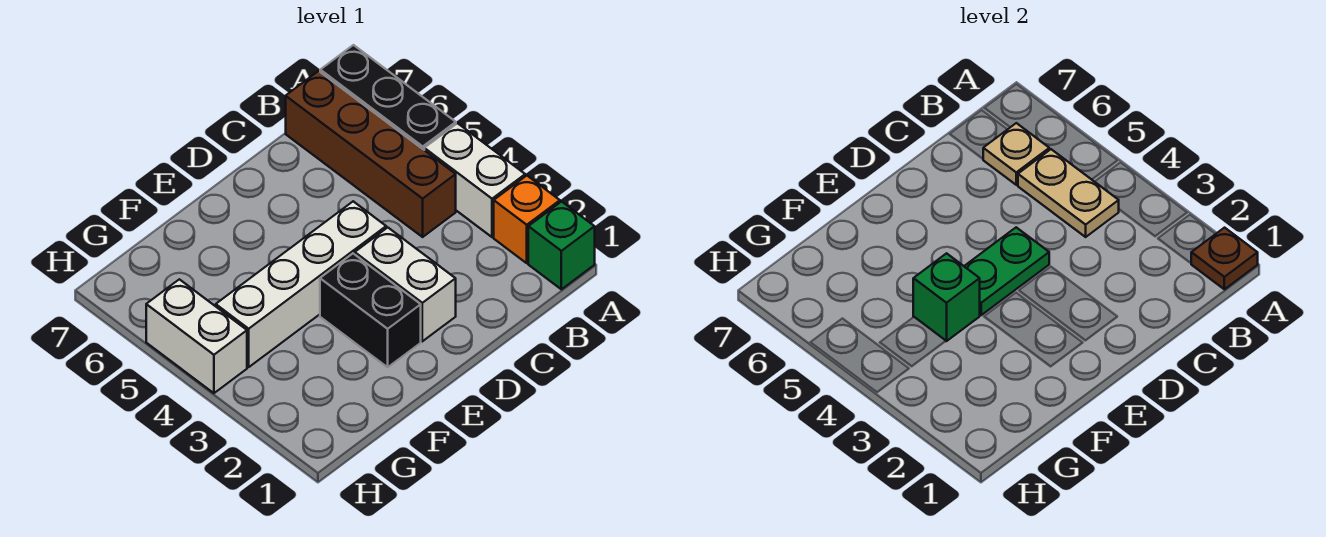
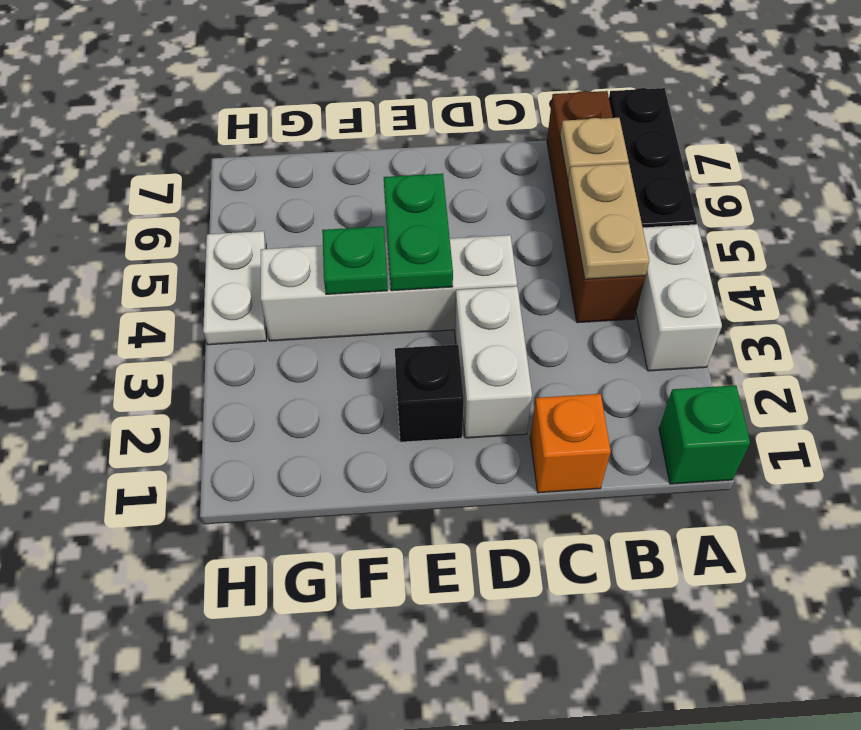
brown plate A1 level 2 -> none
orange brick A2 level 1 -> orange brick C1 level 1
green plate D4:E4 level 2 -> green plate E4:E5 level 2
black brick E2:E3 level 1 -> black brick E2 level 1
green brick F4 level 2 -> green plate F4 level 2
white brick H4:H5 level 1 -> white plate H4:H5 level 1

